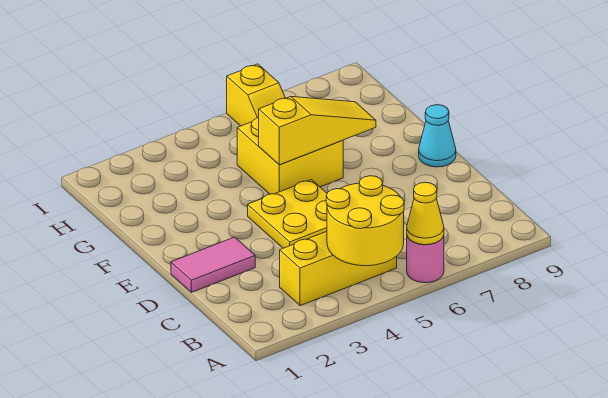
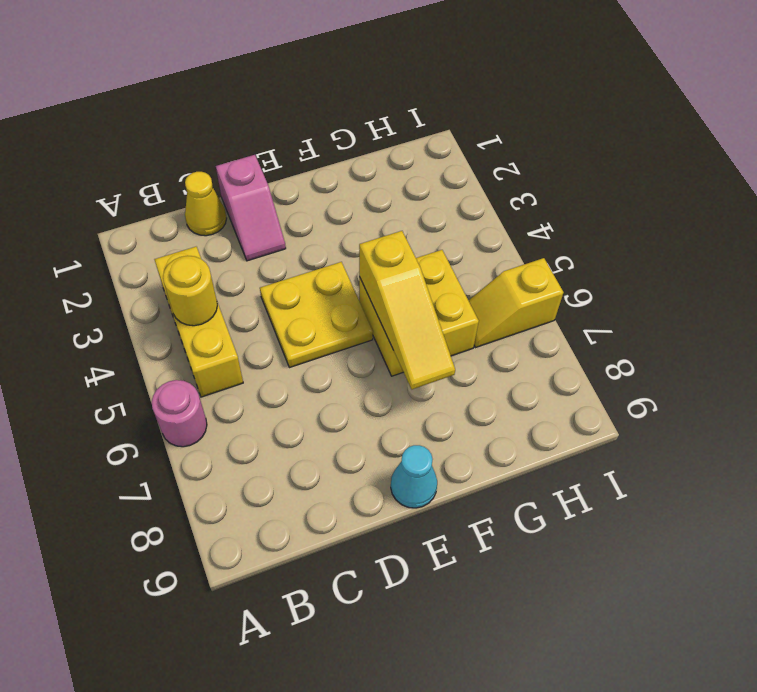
yellow round brick A4:B5 level 2 -> yellow round brick B4 level 2
yellow cone A6 level 2 -> yellow cone C1 level 1
pink tile D1:D2 level 1 -> pink slope D1:D2 level 1 top 1

